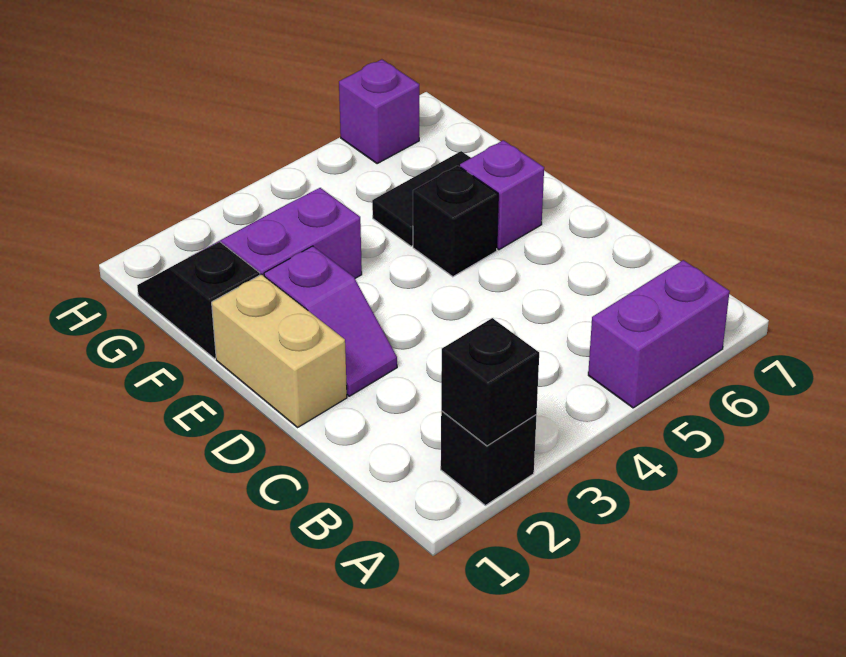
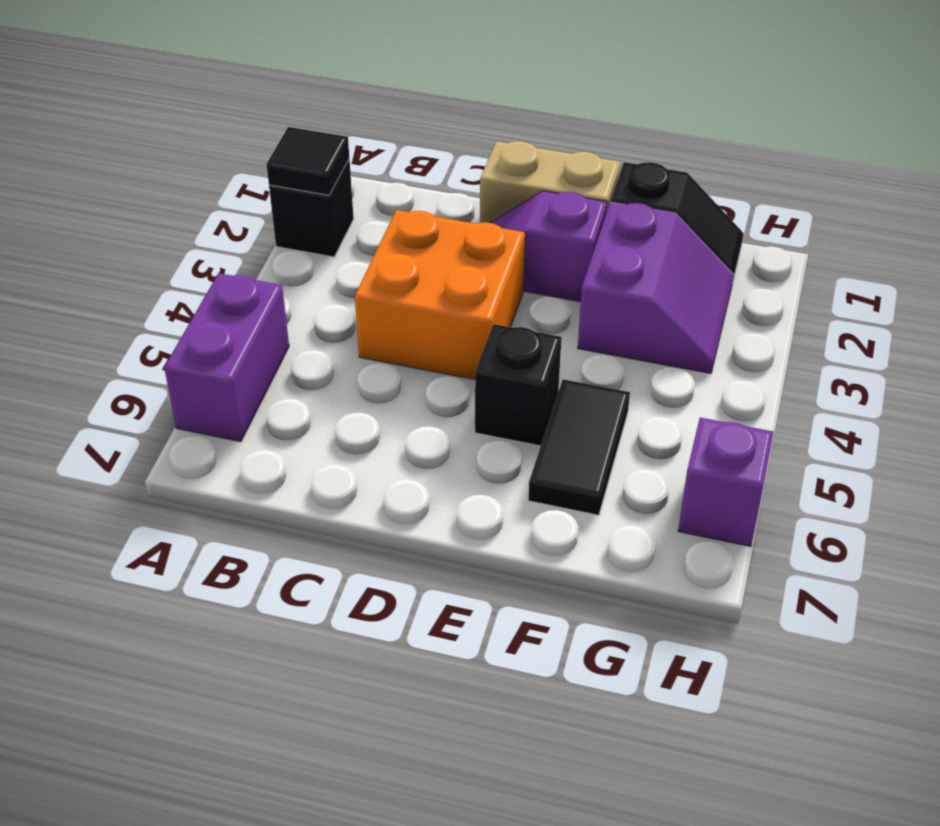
black brick A2 level 2 -> black tile A2 level 2
none -> orange brick C3:D4 level 1
purple brick E6 level 1 -> none

